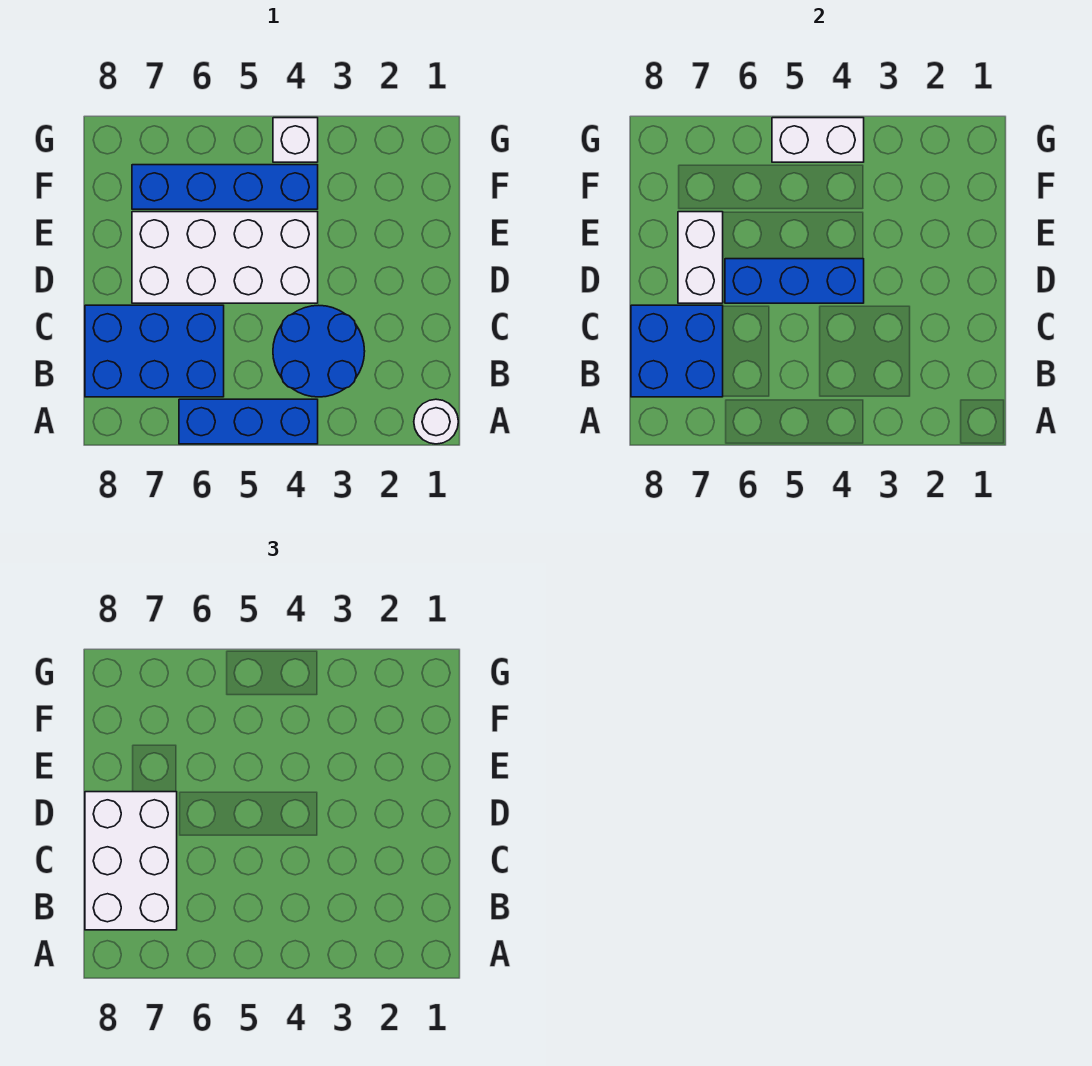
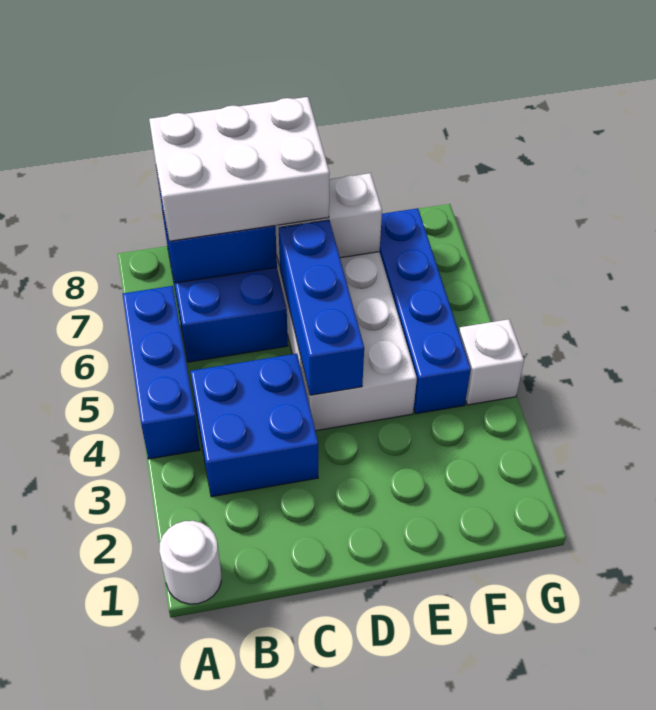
blue round brick B3:C4 level 1 -> blue brick B3:C4 level 1
white brick G4:G5 level 2 -> none

